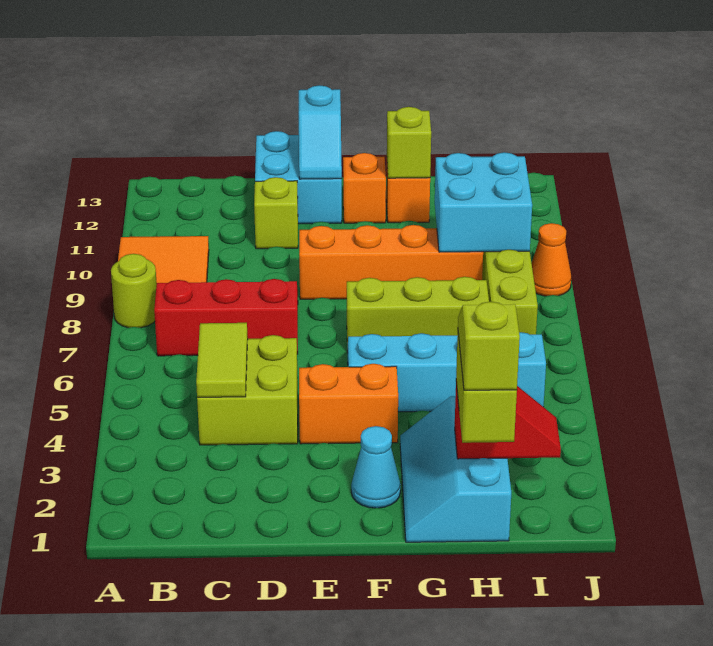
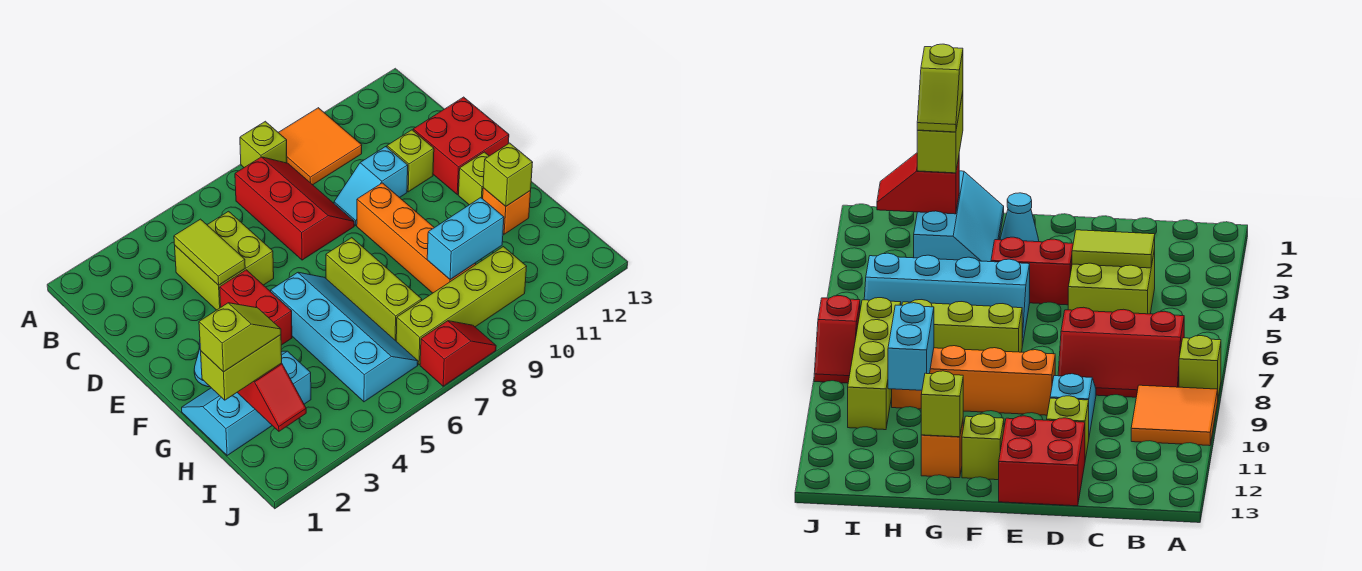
lime round brick A8 level 1 -> lime brick A8 level 1
lime tile C4:C5 level 2 -> lime tile C4:D4 level 2
cyan brick D12:E13 level 1 -> red brick D12:E13 level 1
orange brick E4:F4 level 1 -> red brick E4:F4 level 1
cyan slope E12:E13 level 2 top 13 -> cyan slope D9:D10 level 1 top 10
orange brick F12 level 1 -> lime brick F12 level 1
cyan brick H9:I10 level 2 -> cyan brick H9:H10 level 2
none -> red slope J7:J8 level 1 top 7
orange cone J9 level 1 -> none

